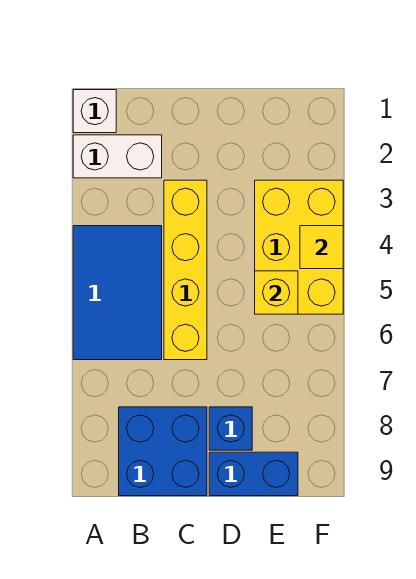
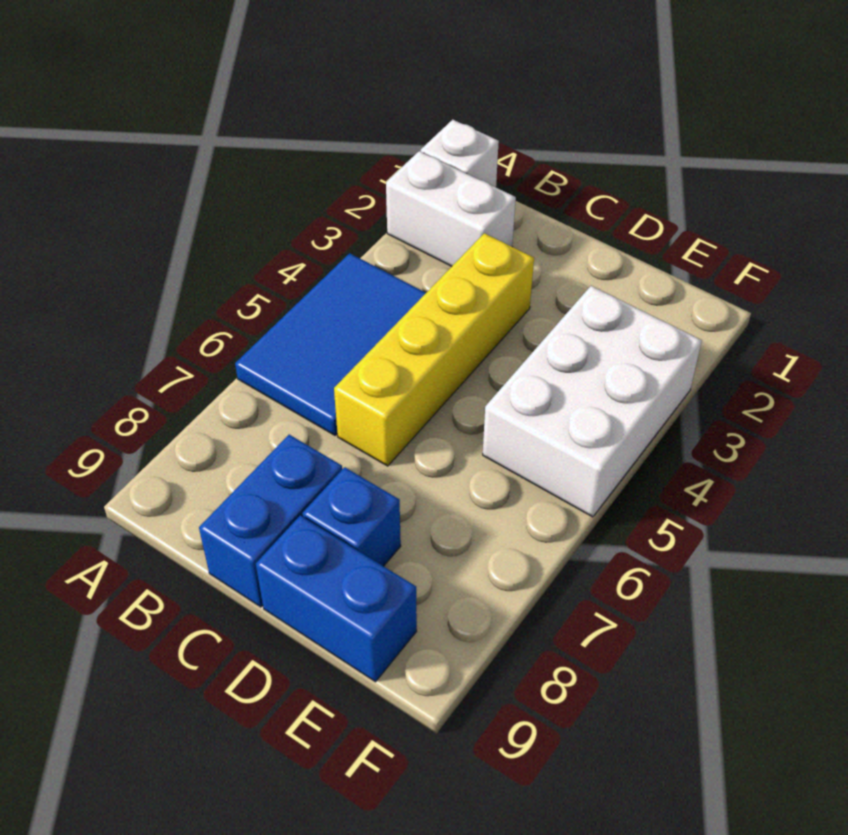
blue brick B8:C9 level 1 -> blue brick C8:C9 level 1
yellow brick E3:F5 level 1 -> white brick E3:F5 level 1
yellow brick E5 level 2 -> none
yellow tile F4 level 2 -> none

